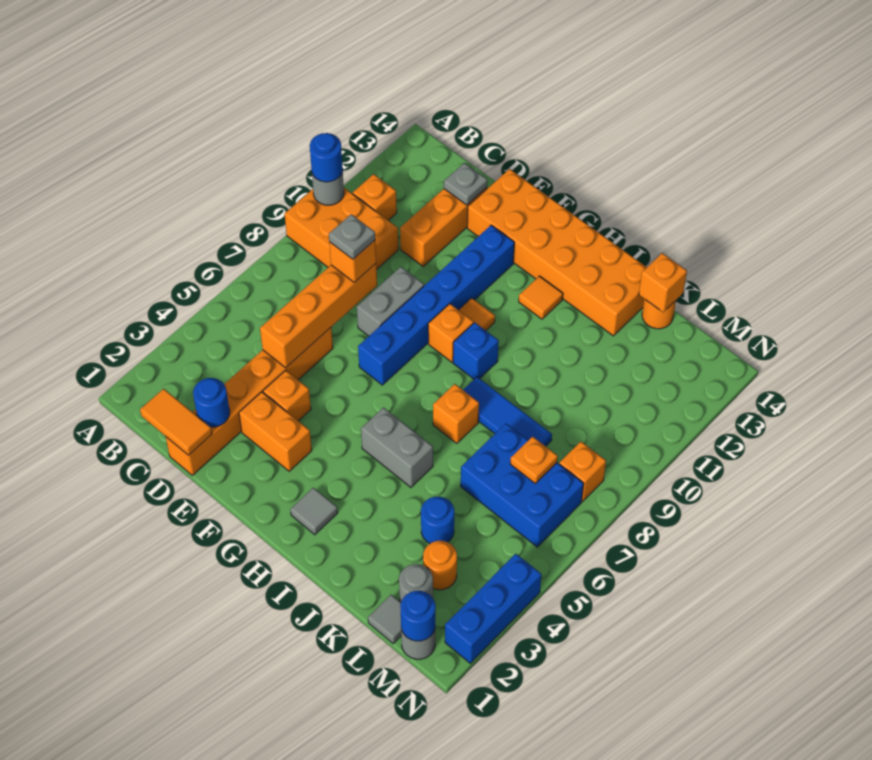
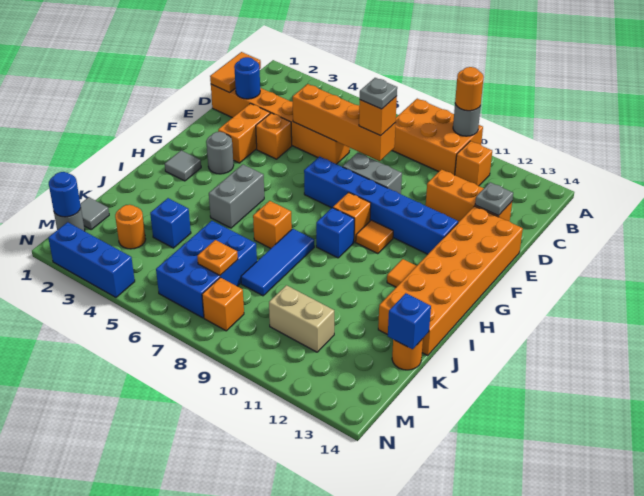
orange brick A9:C10 level 1 -> orange brick A8:B10 level 1
blue round brick A10 level 3 -> orange round brick A10 level 3
blue round brick K4 level 1 -> blue brick K4 level 1
orange brick K14 level 2 -> blue brick K14 level 2
grey round brick L2 level 1 -> grey round brick G3 level 1
none -> tan brick L10:L11 level 1

